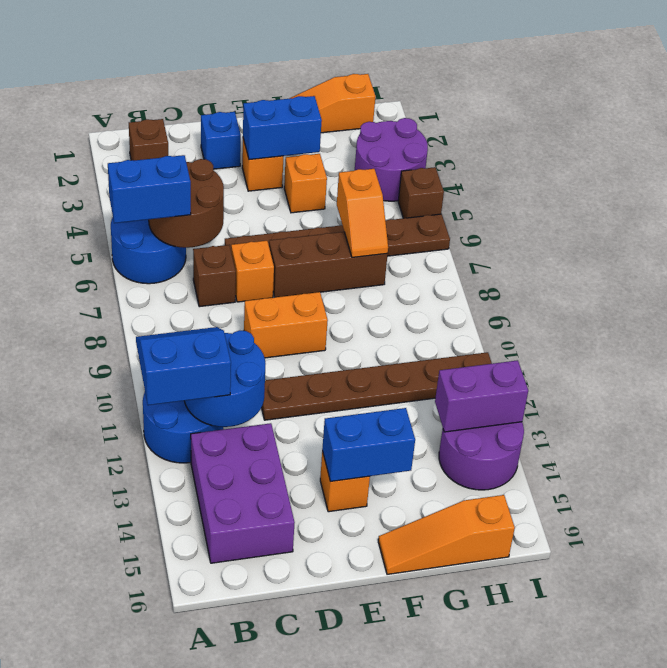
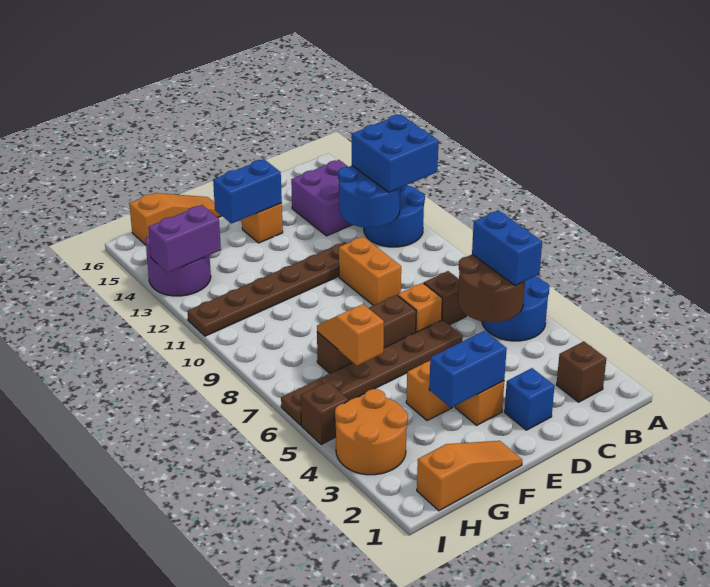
blue brick A6:B6 level 3 -> blue brick B5:B6 level 3
blue slope A11:B12 level 3 top 12 -> blue brick A11:B12 level 3
purple brick B13:C15 level 1 -> purple brick B13:C14 level 1
orange brick D9:E9 level 1 -> orange brick D9:D10 level 1
purple round brick H3:I4 level 1 -> orange round brick H3:I4 level 1

